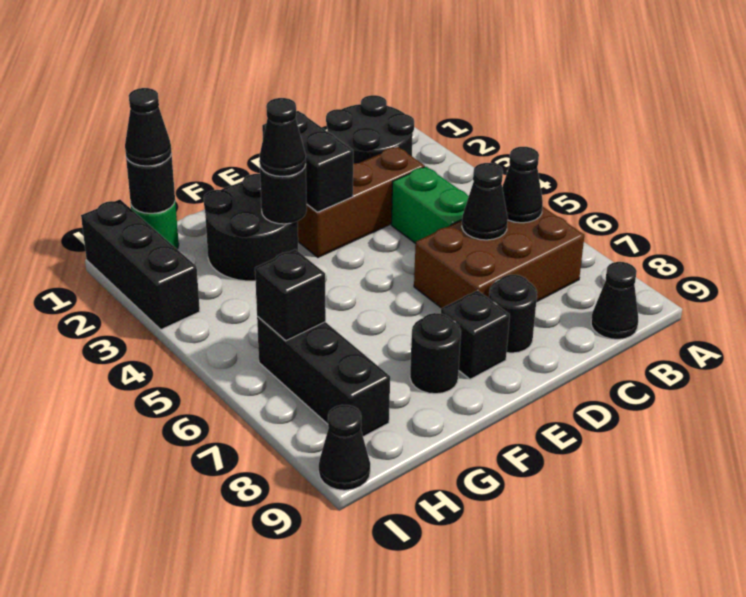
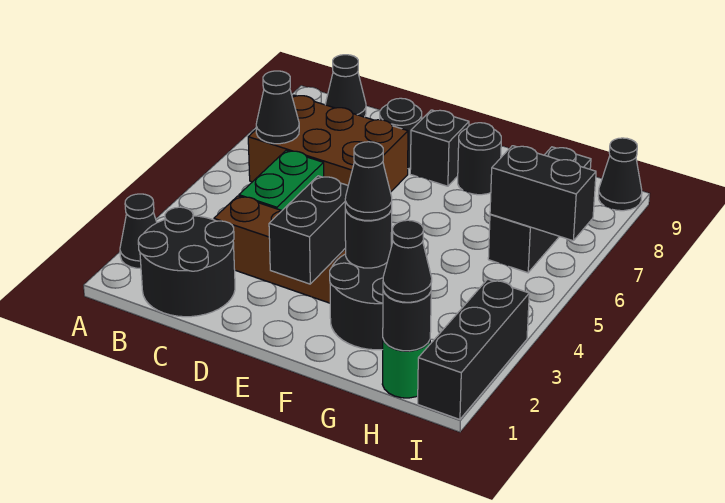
black cone C6 level 2 -> black cone A2 level 1
black brick H6 level 2 -> black brick H6:I6 level 2

